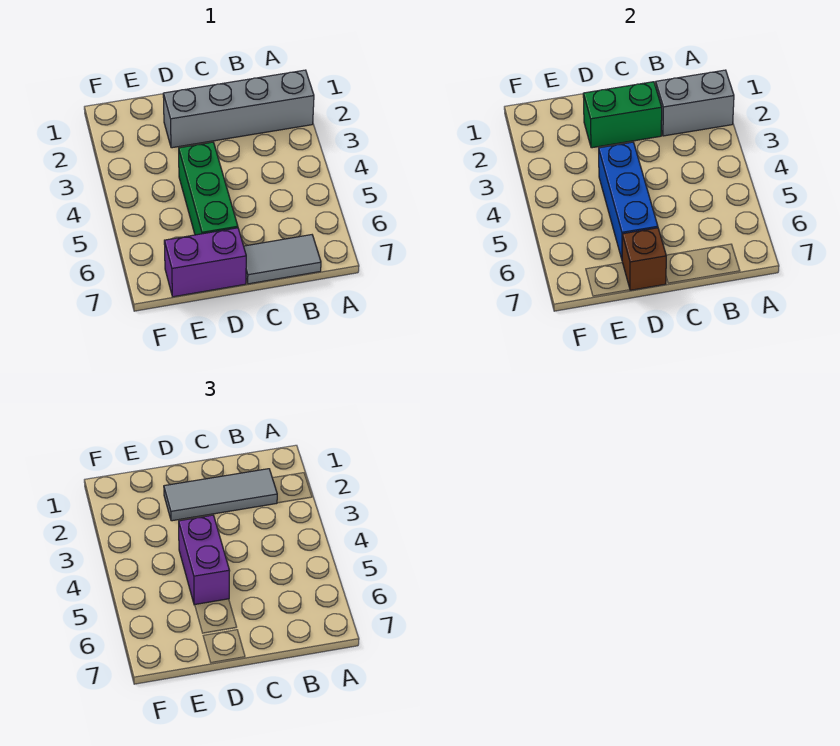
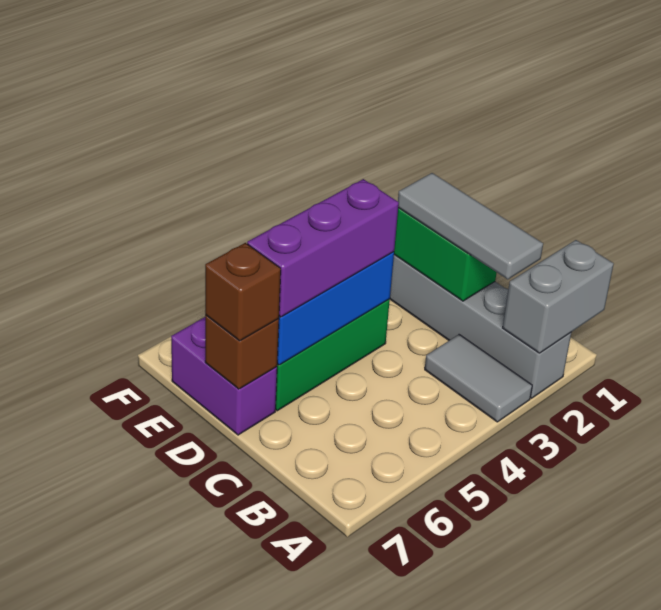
grey brick A2:B2 level 2 -> grey brick A1:A2 level 2
grey tile B7:C7 level 1 -> grey tile A3:B3 level 1
purple brick D4:D5 level 3 -> purple brick D4:D6 level 3
none -> brown brick D7 level 3

